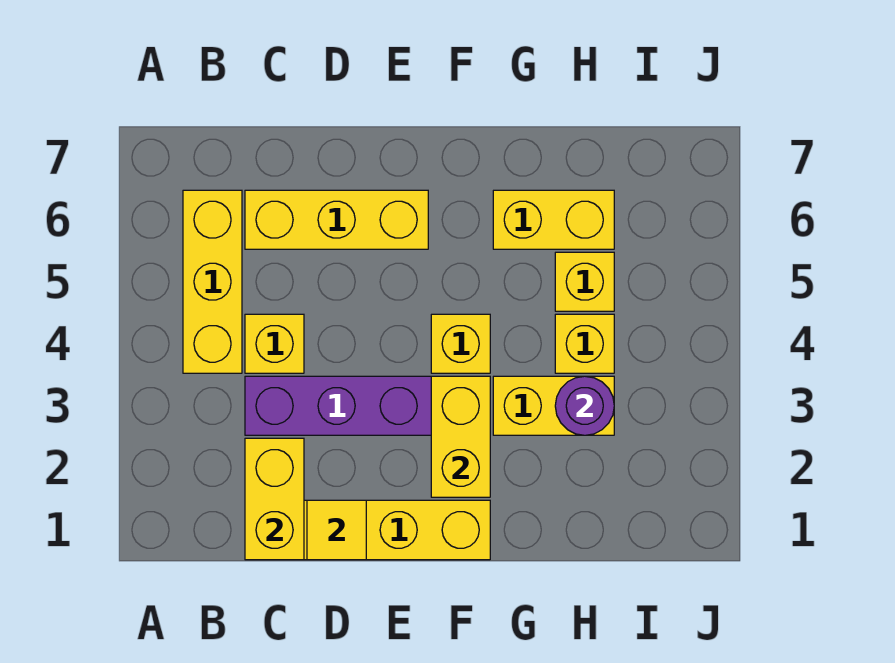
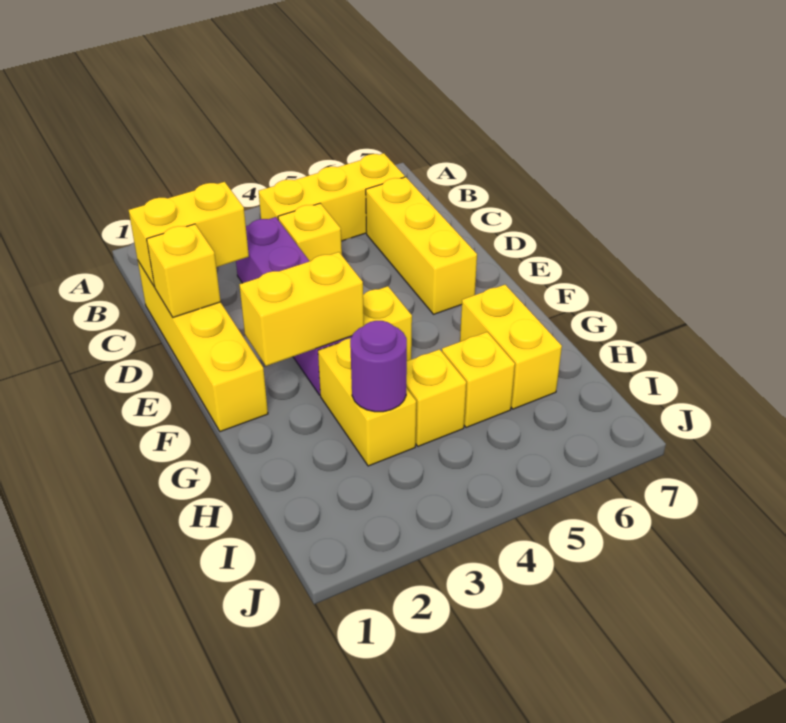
yellow tile D1 level 2 -> yellow brick D1 level 2

